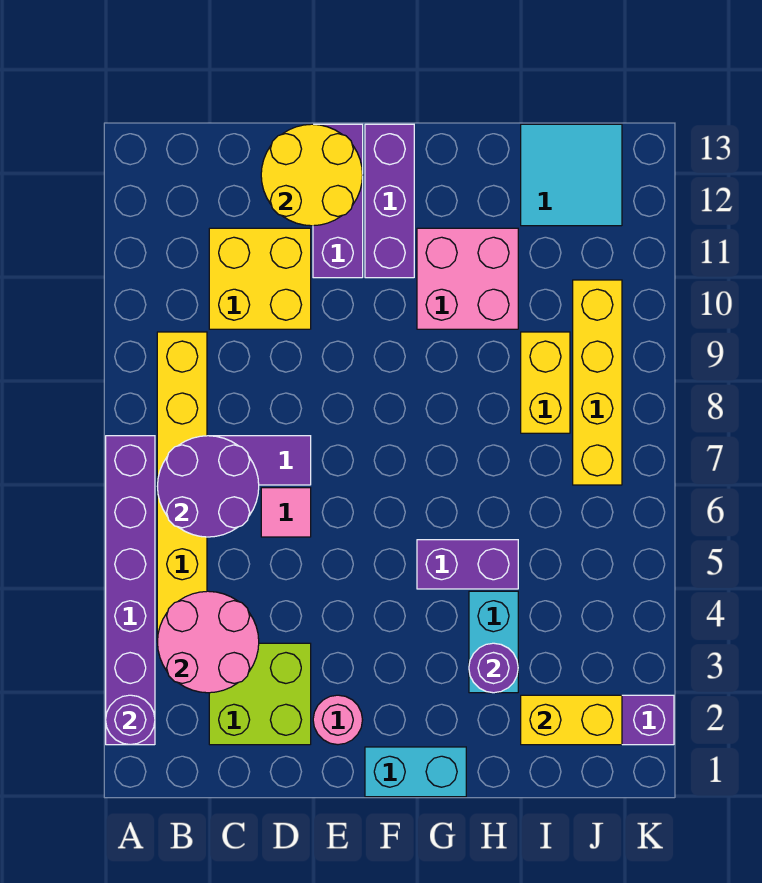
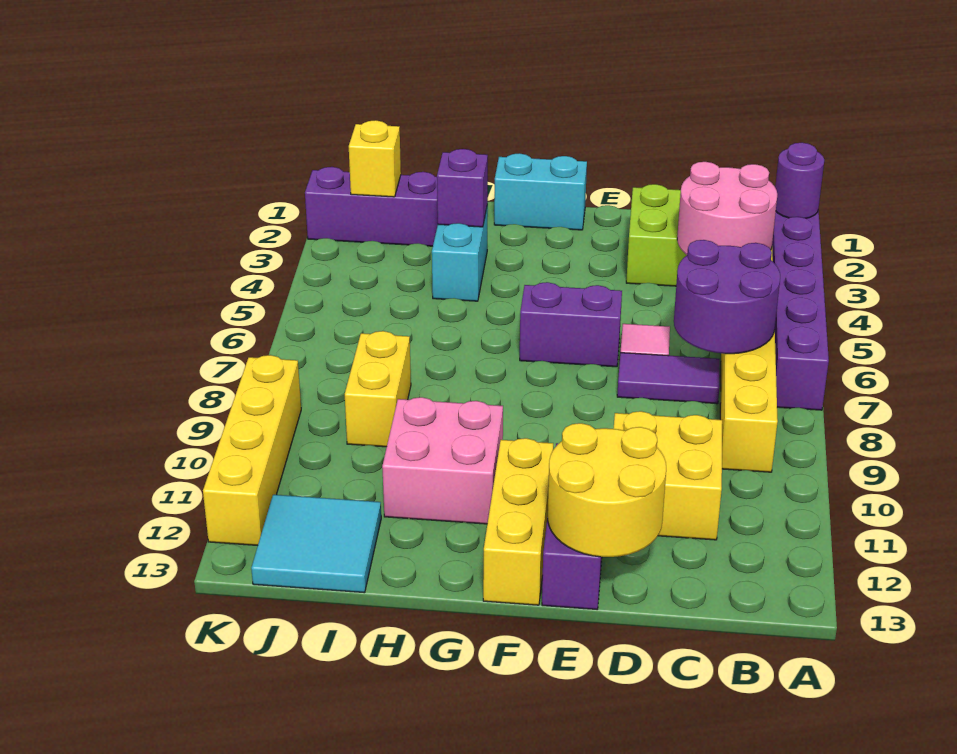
pink round brick E2 level 1 -> none
purple brick F11:F13 level 1 -> yellow brick F11:F13 level 1
purple brick G5:H5 level 1 -> purple brick E6:F6 level 1
purple round brick H3 level 2 -> purple brick H3 level 2
yellow brick I2:J2 level 2 -> yellow brick J2 level 2
yellow brick J7:J10 level 1 -> yellow brick K9:K12 level 1

